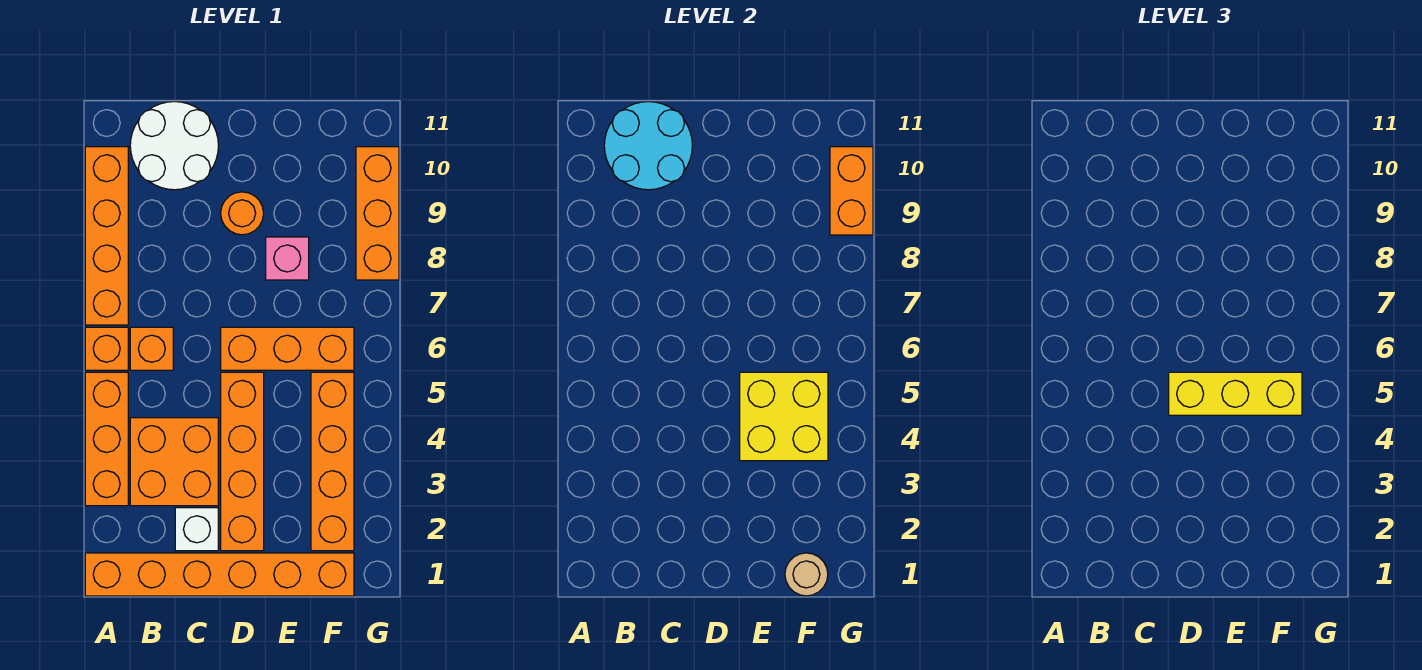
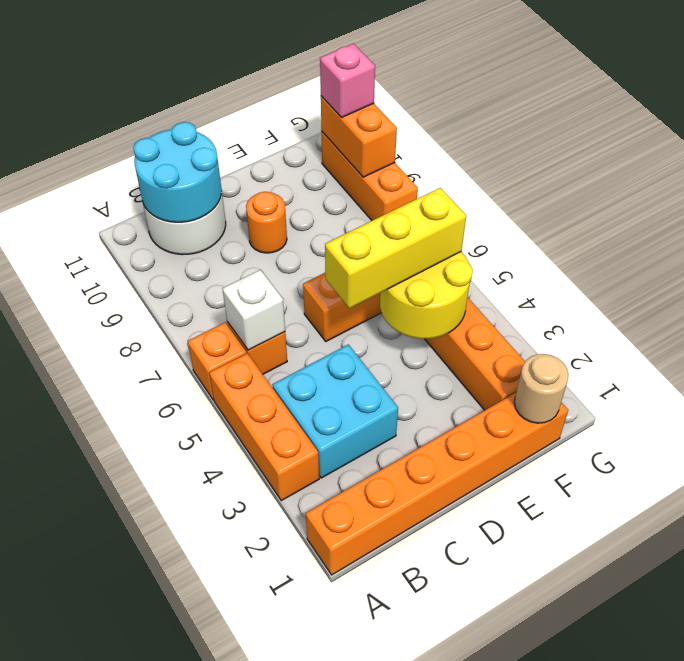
orange brick A7:A10 level 1 -> none
orange brick B3:C4 level 1 -> cyan brick B3:C4 level 1
white brick C2 level 1 -> white brick B6 level 2
orange brick D2:D5 level 1 -> none
yellow brick E4:F5 level 2 -> yellow round brick E4:F5 level 2
pink brick E8 level 1 -> pink brick G10 level 3

